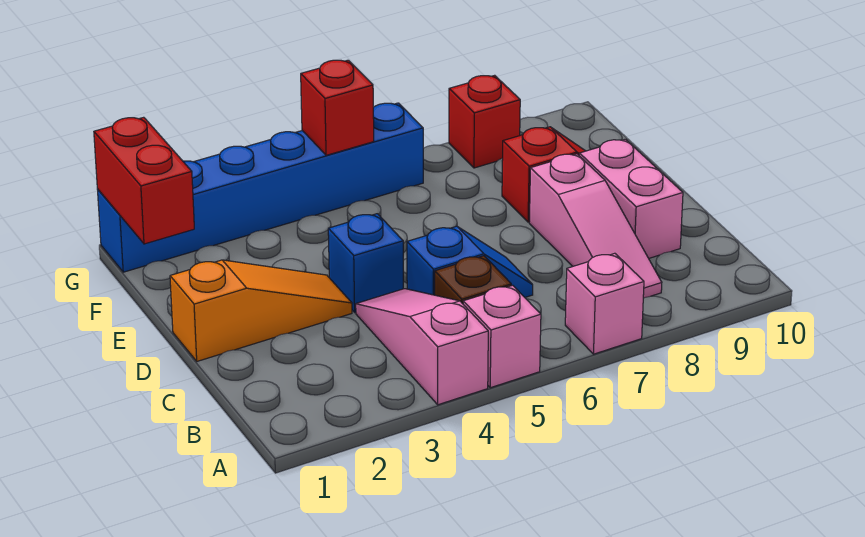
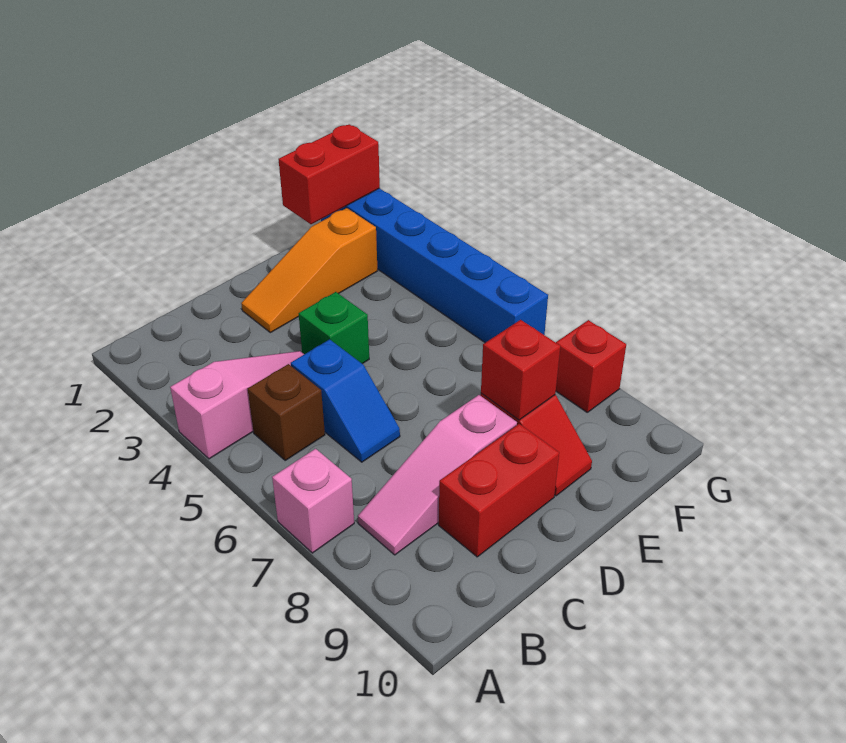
pink brick A5 level 1 -> none
pink brick C9:D9 level 1 -> red brick C9:D9 level 1
orange slope D1:D3 level 1 top 1 -> orange slope D2:F2 level 1 top F
blue brick D4 level 1 -> green brick D4 level 1
red brick G5 level 2 -> red brick E8 level 2

